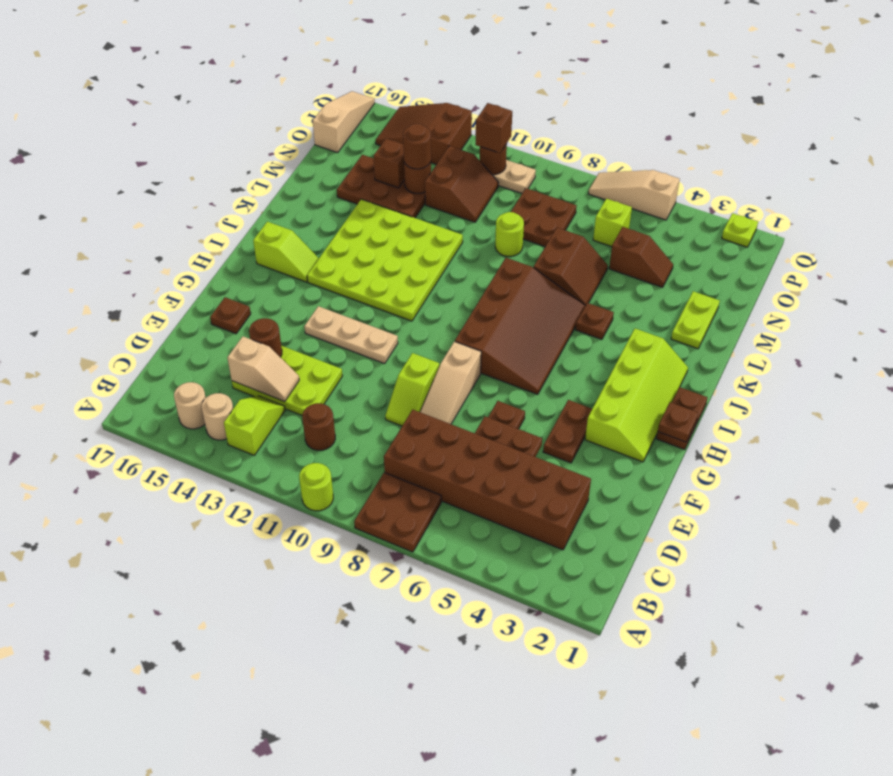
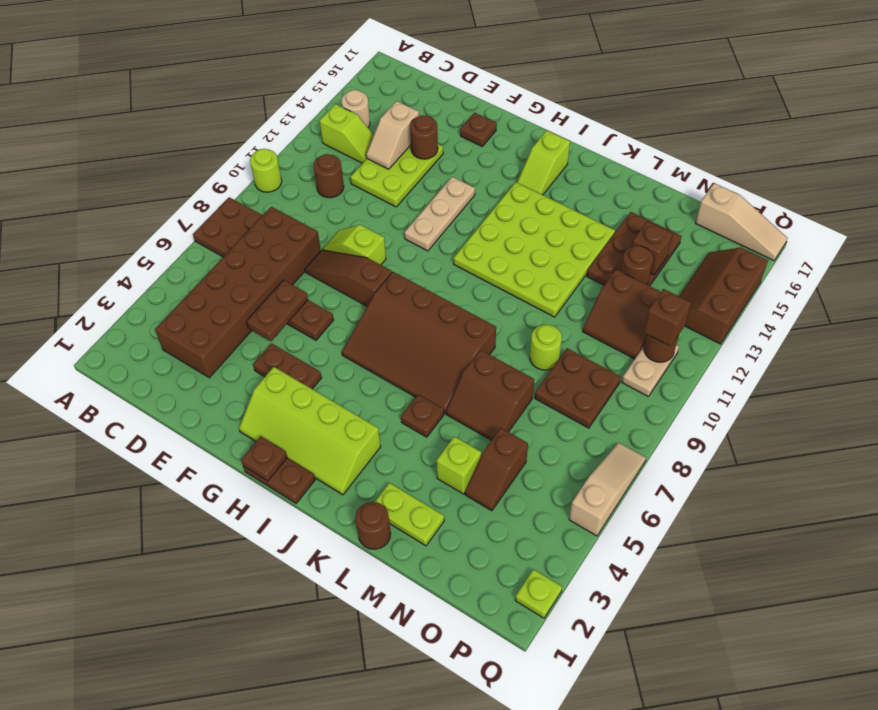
tan round brick B15 level 1 -> none
tan slope E8:G8 level 1 top G -> brown slope E8:G8 level 1 top G
brown round brick N13 level 3 -> brown round brick L1 level 1
lime brick O6 level 1 -> lime brick M4 level 1
brown slope P13:Q15 level 1 top 13 -> brown slope P13:Q15 level 1 top Q

